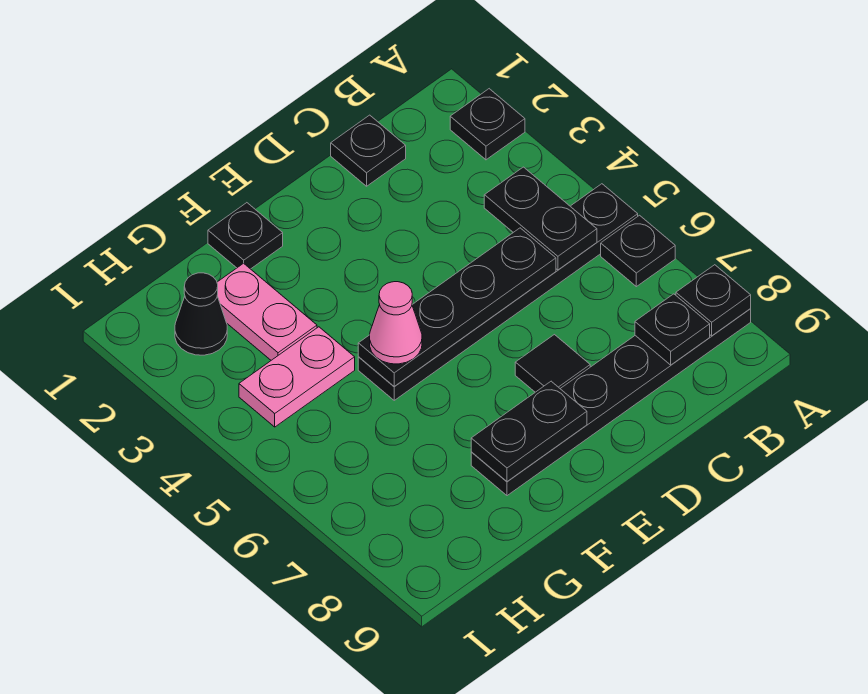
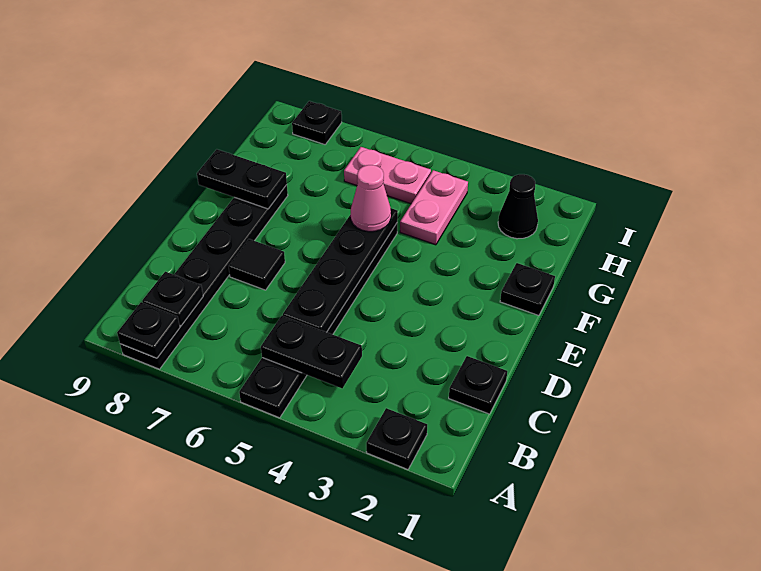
black plate A6 level 1 -> black plate I8 level 1
black plate E8:F8 level 2 -> black plate F8:F9 level 2
pink plate G2:G3 level 1 -> pink plate H5:H6 level 1

